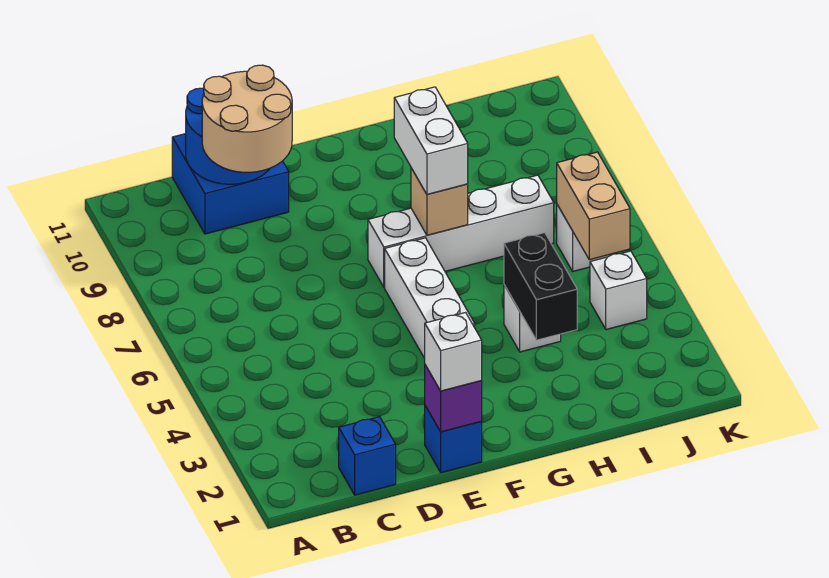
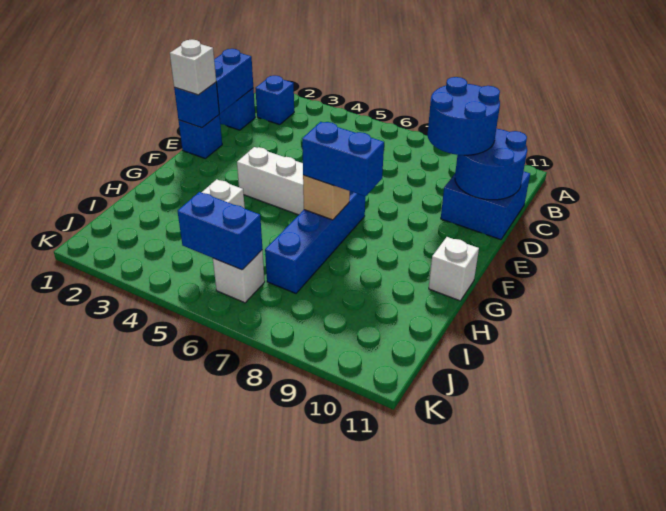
none -> blue brick B2 level 1
none -> blue brick C1:D1 level 2
tan round brick C9:D10 level 3 -> blue round brick C9:D10 level 3
purple brick E1 level 2 -> blue brick E1 level 2
white brick F7:I7 level 1 -> blue brick F7:I7 level 1
white brick G7:G8 level 3 -> blue brick G7:G8 level 3
black brick H3:H4 level 2 -> none
white brick J4 level 1 -> white brick G11 level 1
tan brick J5:J6 level 2 -> blue brick J5:J6 level 2

